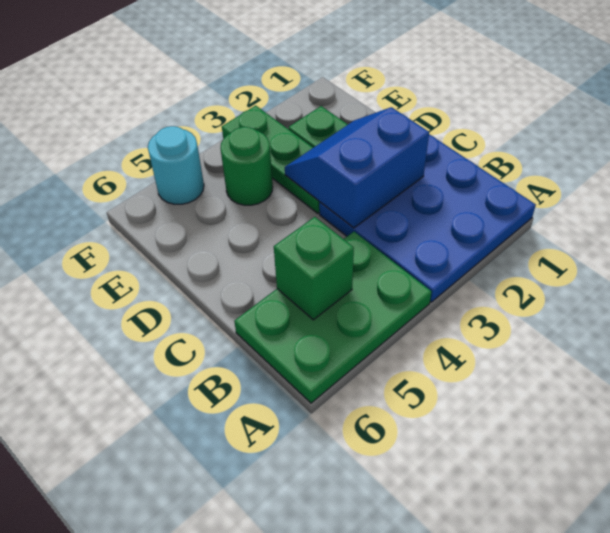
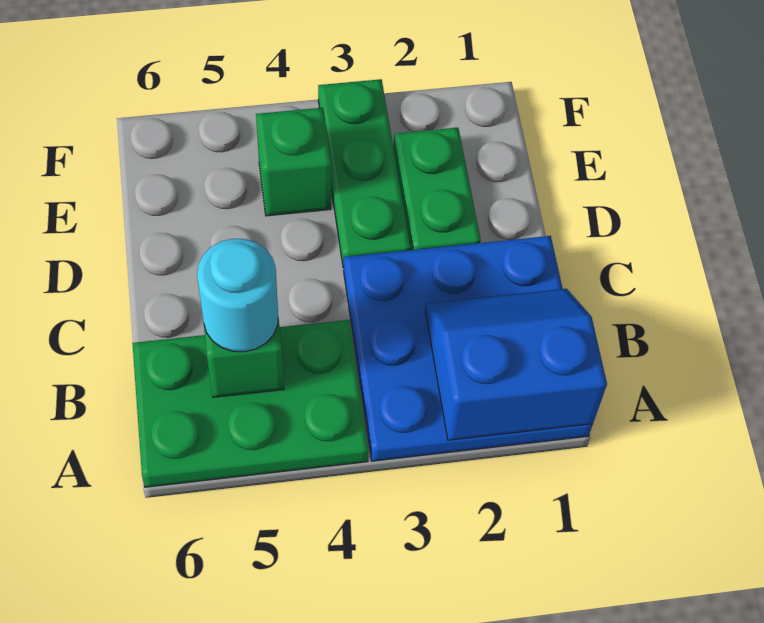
blue slope C2:D3 level 2 top C -> blue slope A1:B2 level 2 top A
green round brick E4 level 1 -> green brick E4 level 1
cyan round brick F5 level 1 -> cyan round brick B5 level 3

